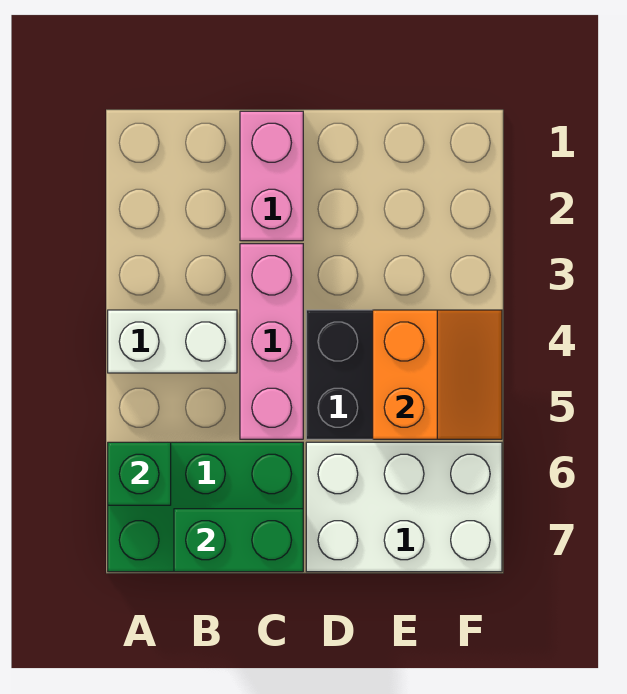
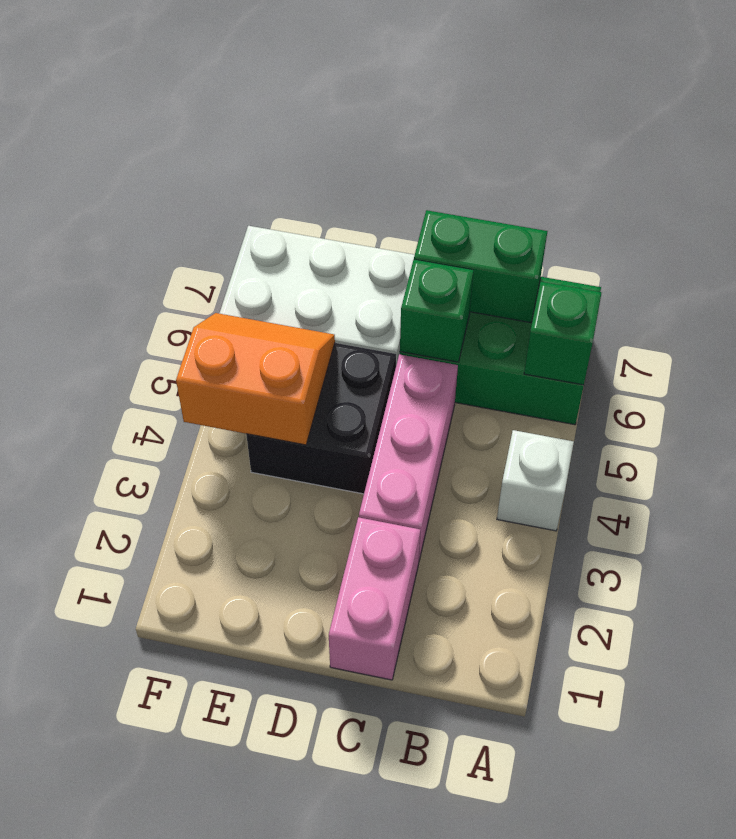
white brick A4:B4 level 1 -> white brick A4 level 1
none -> green brick C6 level 2
orange slope E4:F5 level 2 top E -> orange slope E4:F5 level 2 top 4

